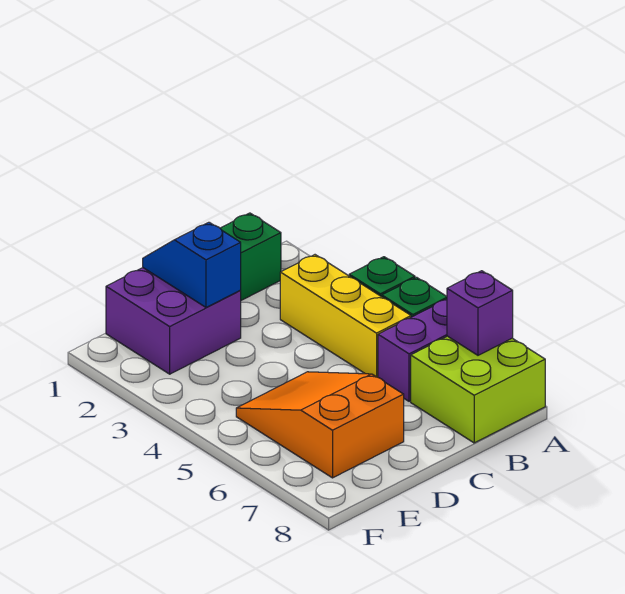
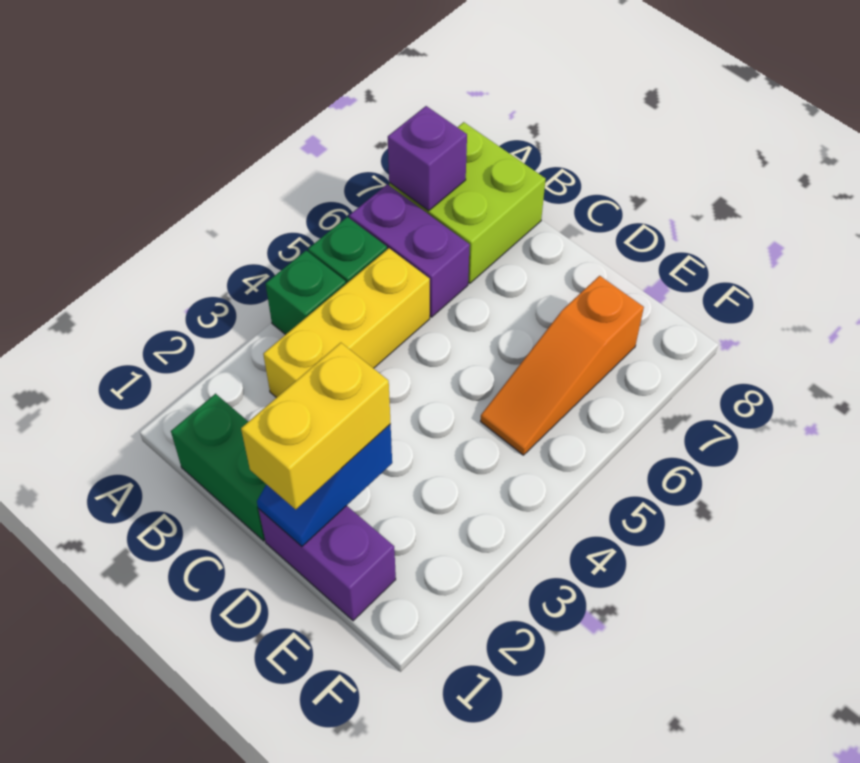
purple brick D1:E2 level 1 -> purple brick D1:E1 level 1
none -> yellow brick D1:D2 level 3
orange slope D5:E7 level 1 top 7 -> orange slope E5:E7 level 1 top 7

